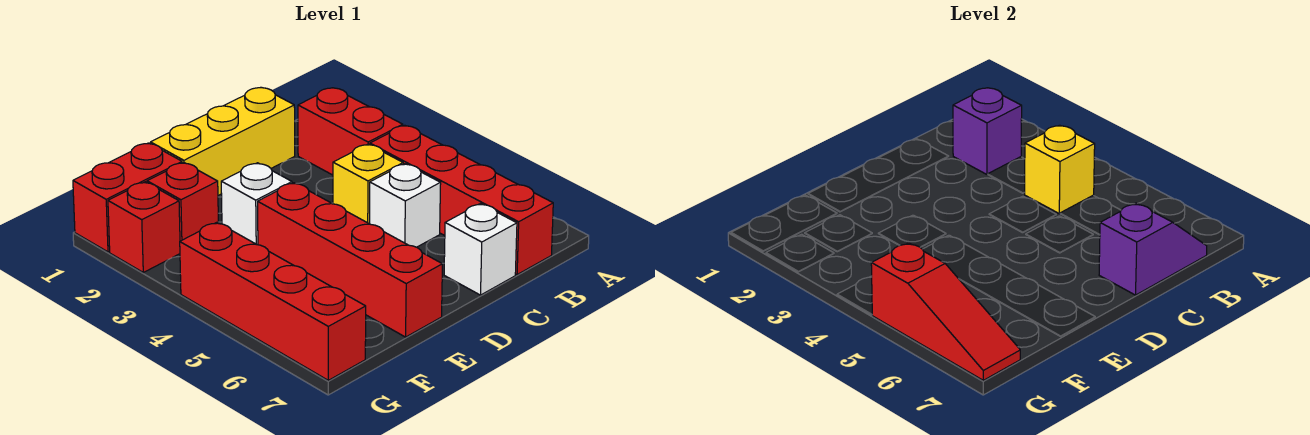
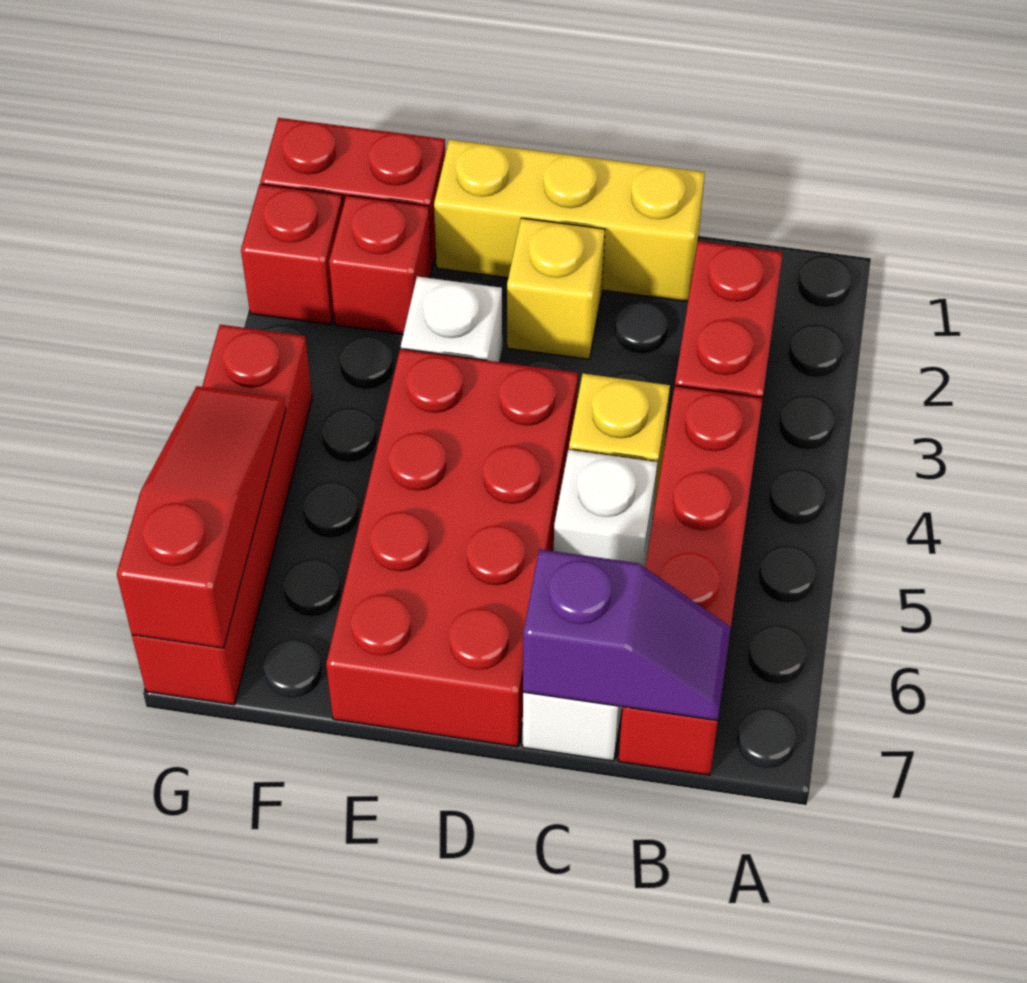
purple brick B2 level 2 -> none
yellow brick B4 level 2 -> yellow brick D2 level 1
red brick E4:E7 level 1 -> red brick D4:E7 level 1
red slope G5:G7 level 2 top 5 -> red slope G5:G7 level 2 top 7

